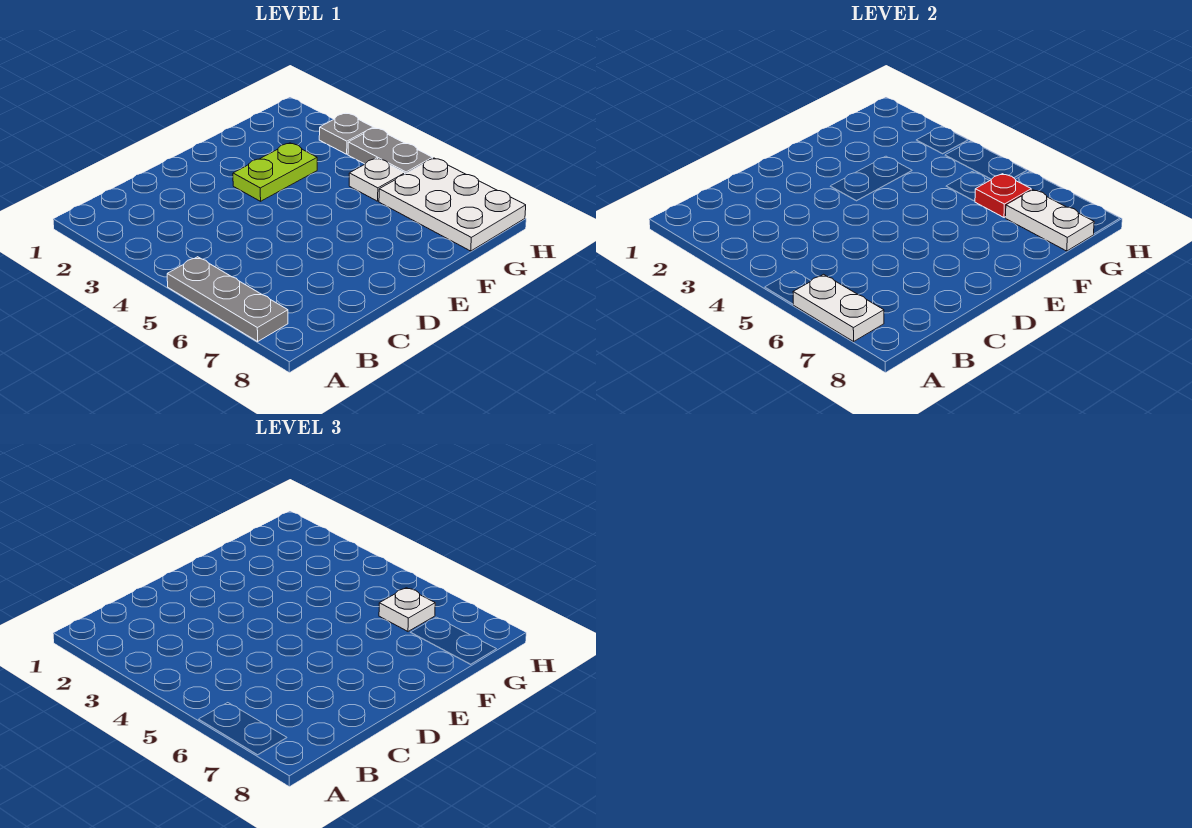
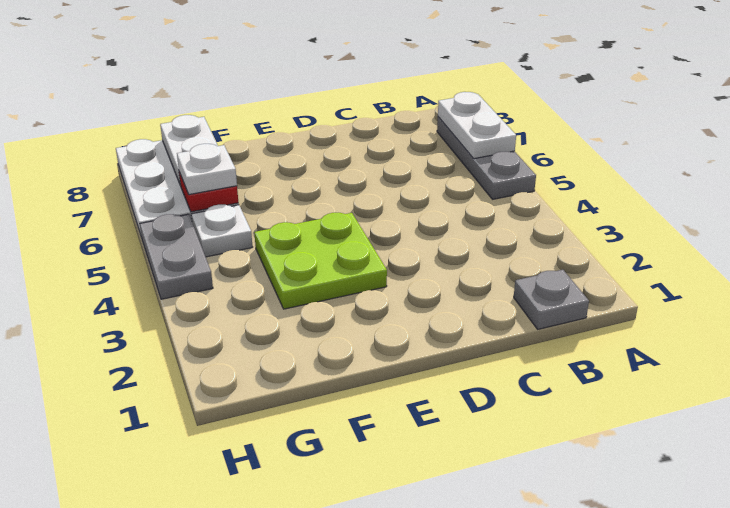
lime plate E3:F3 level 1 -> lime plate E3:F4 level 1
grey plate H3 level 1 -> grey plate B1 level 1

